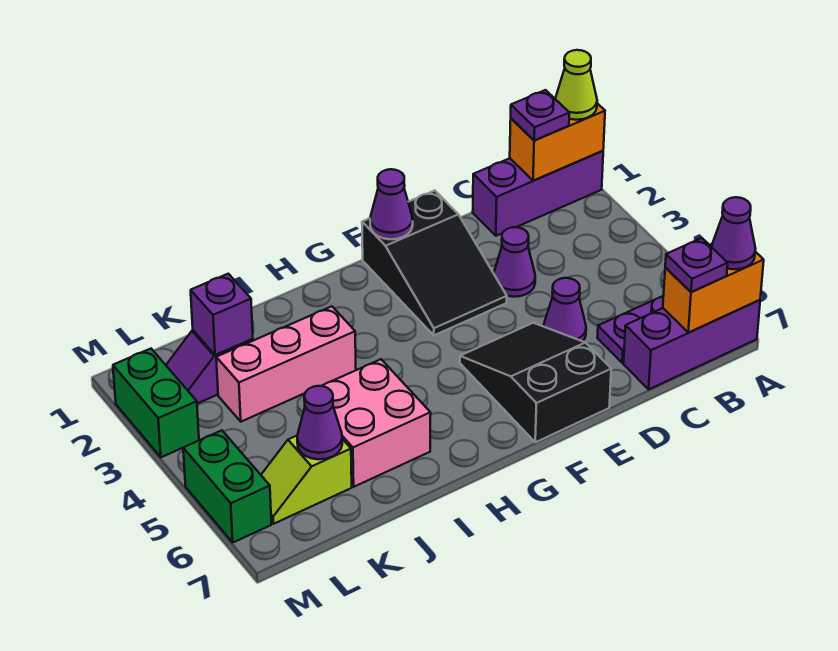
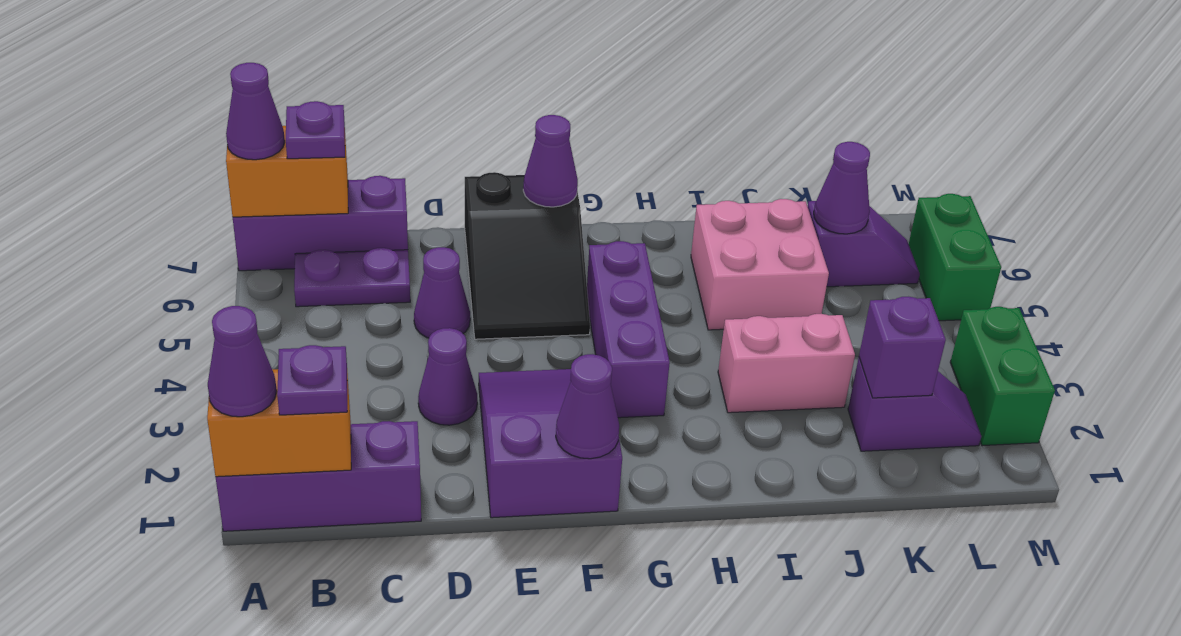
lime cone A1 level 3 -> purple cone A1 level 3
black slope E1:F3 level 1 top 1 -> purple slope E1:F3 level 1 top 1
none -> purple cone F7 level 2
none -> purple brick G3:G5 level 1
pink brick I3:K3 level 1 -> pink brick I3:J3 level 1
lime slope K6:L6 level 1 top K -> purple slope K6:L6 level 1 top K

